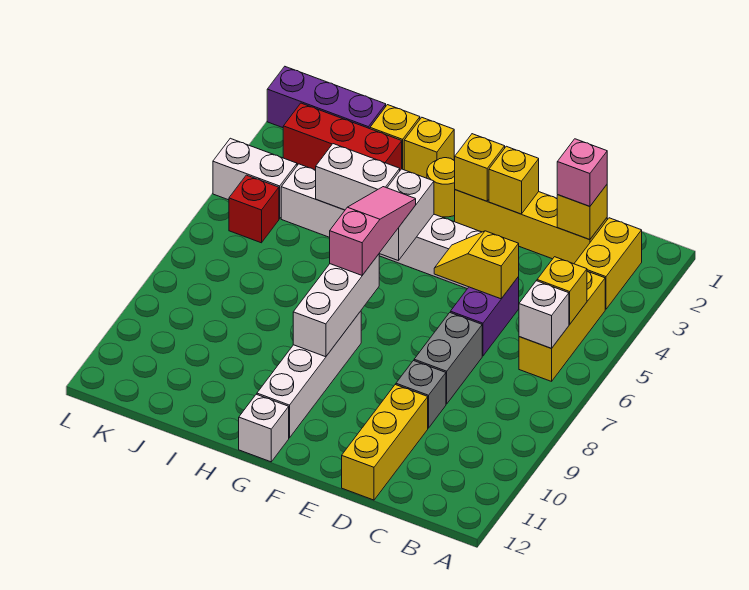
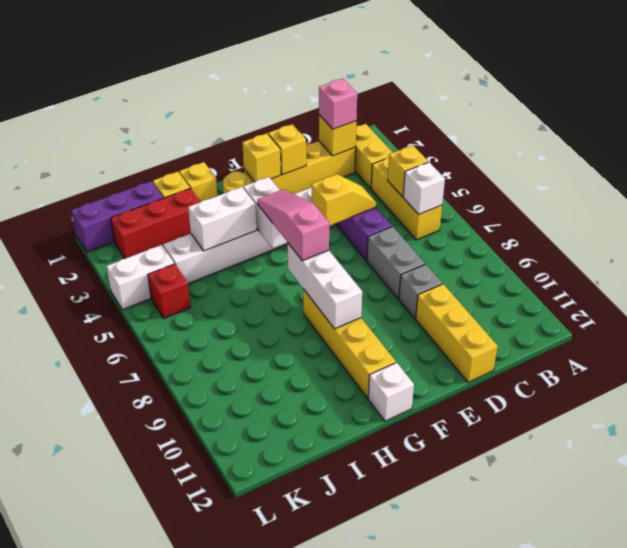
yellow slope D5:E5 level 2 top D -> yellow slope D5:E5 level 2 top E
white brick G8:G11 level 1 -> yellow brick G8:G11 level 1

